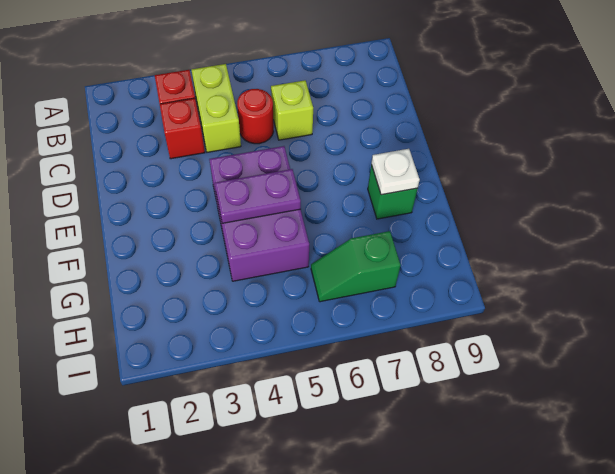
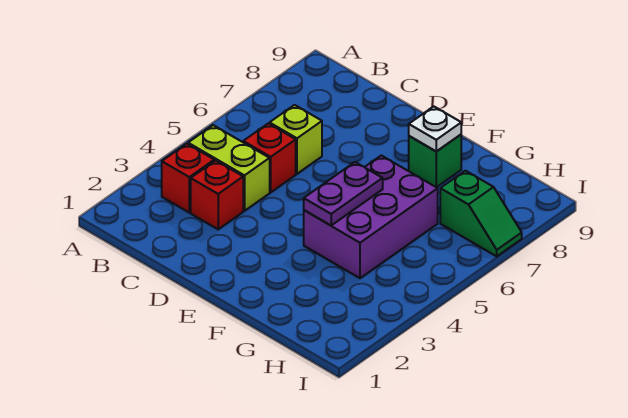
red round brick C5 level 1 -> red brick C5 level 1
purple brick E4:G5 level 1 -> purple brick F4:G6 level 1
green slope H6:H7 level 1 top 7 -> green slope H7:I7 level 1 top H

